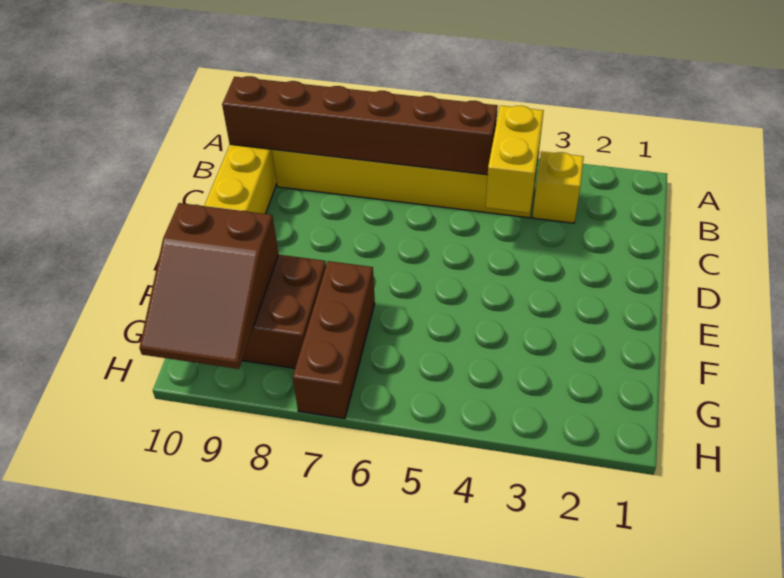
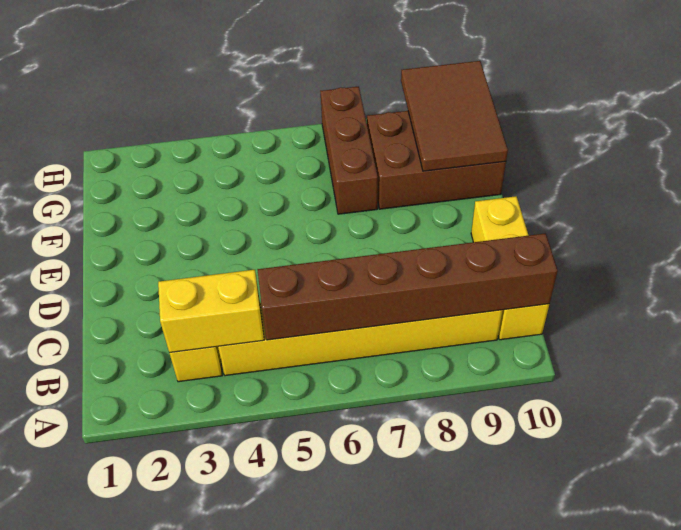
yellow brick B4:C4 level 2 -> yellow brick B3:B4 level 2
brown slope F9:H10 level 2 top F -> brown tile F9:H10 level 2

